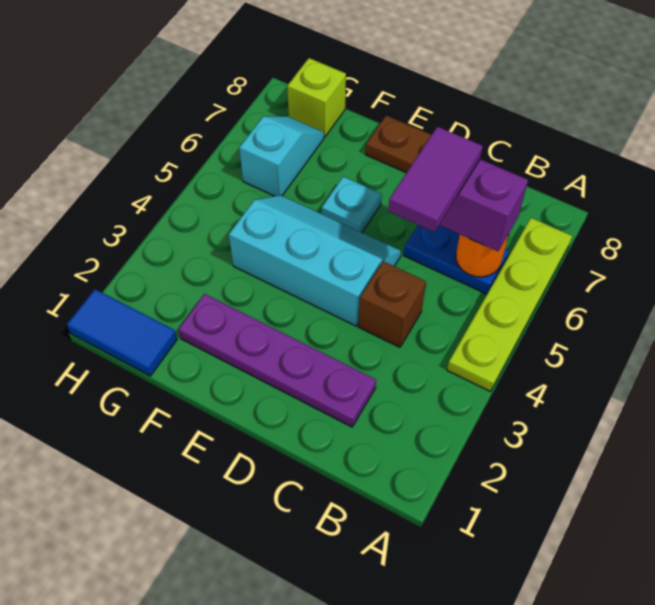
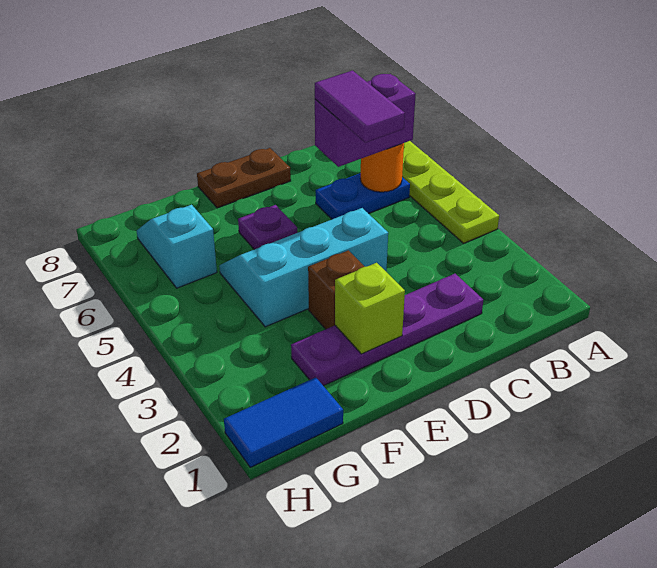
brown brick C4 level 1 -> brown brick E3 level 1
cyan plate E6 level 1 -> purple plate E6 level 1
lime brick G8 level 1 -> lime brick E2 level 2

